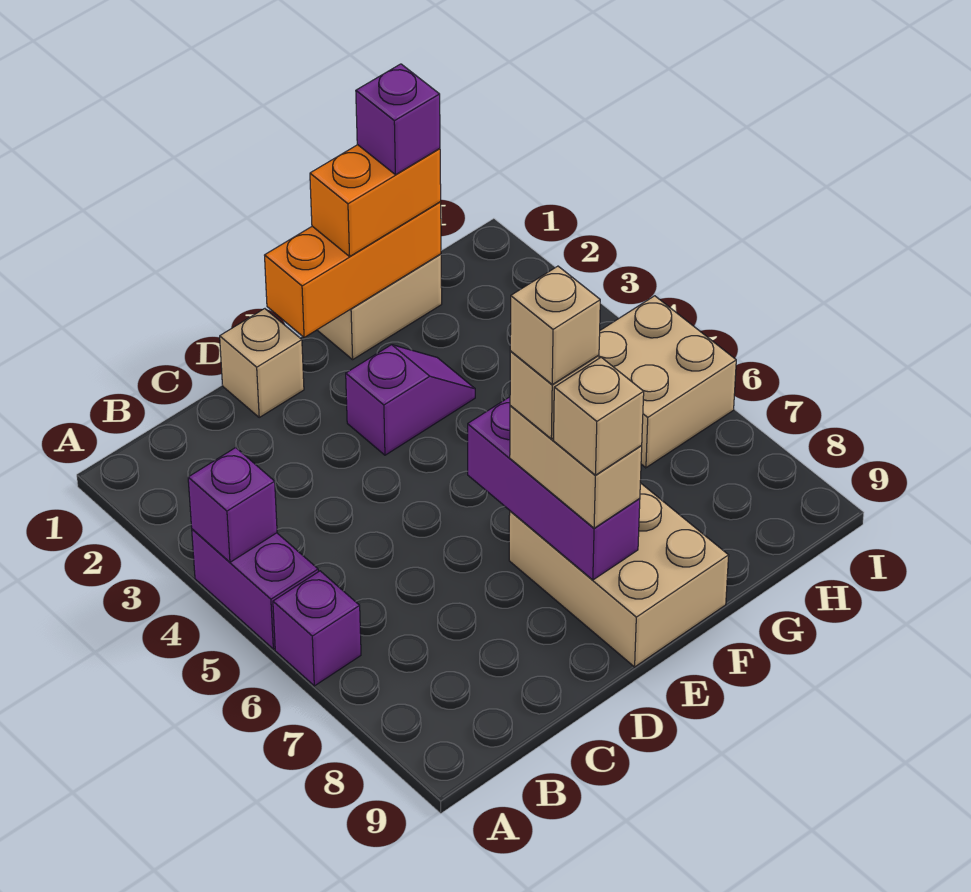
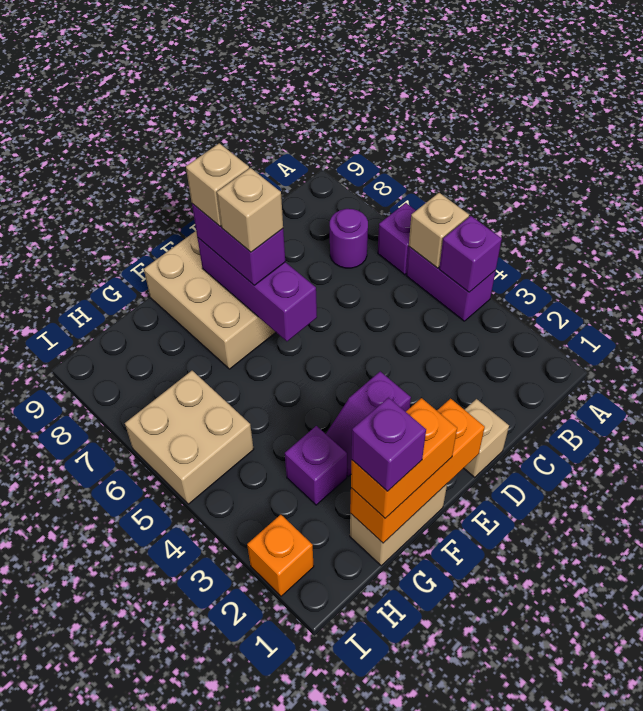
none -> purple round brick B7 level 1
tan brick E7:E8 level 3 -> purple brick E7:E8 level 3
tan brick E7 level 5 -> tan brick A5 level 2
none -> purple brick G3 level 1
none -> orange brick I2 level 1

